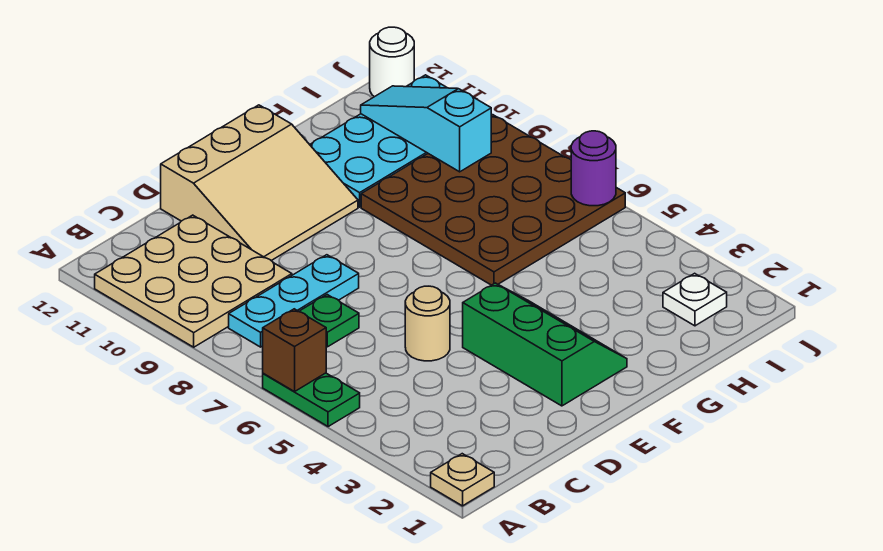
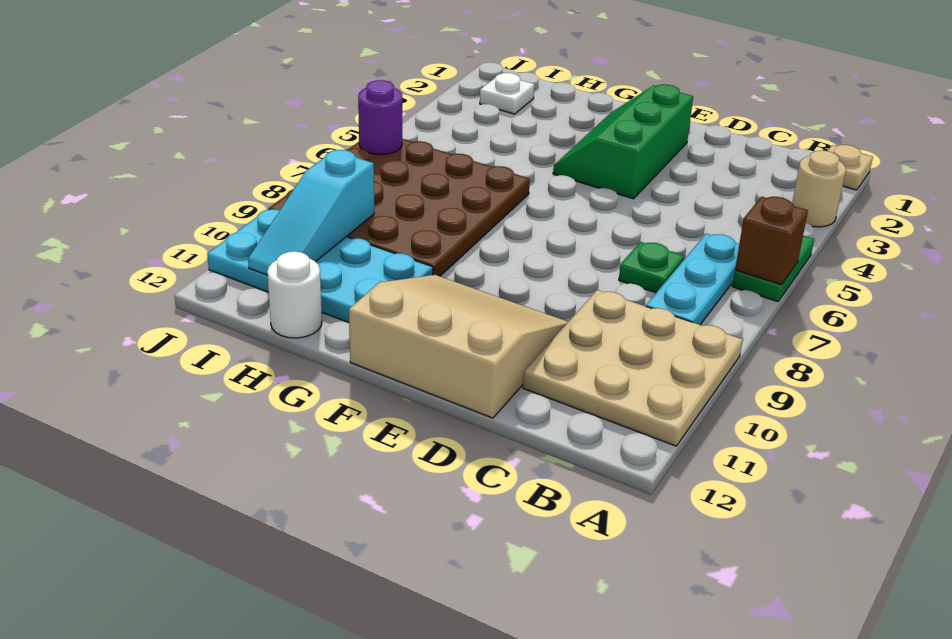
cyan plate B8:D8 level 1 -> cyan plate B6:B8 level 1
tan round brick D5 level 1 -> tan round brick A3 level 1
white round brick J12 level 1 -> white round brick H12 level 1

